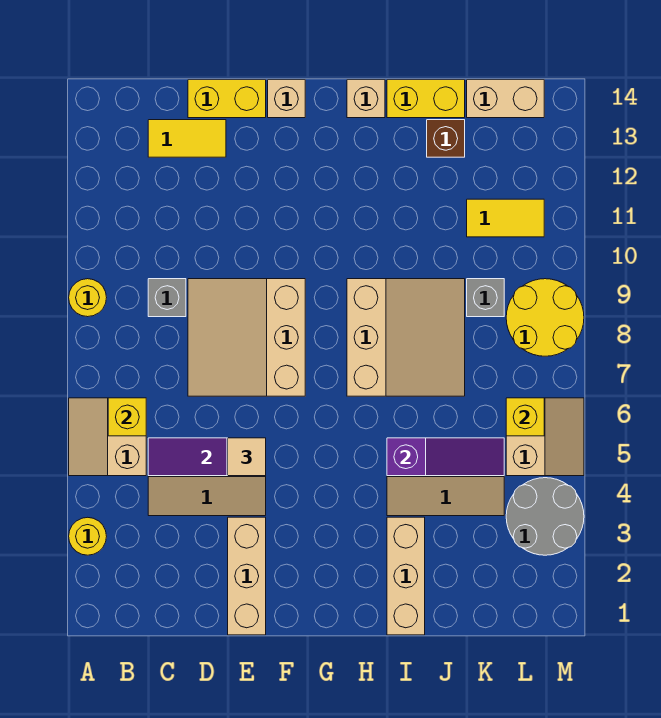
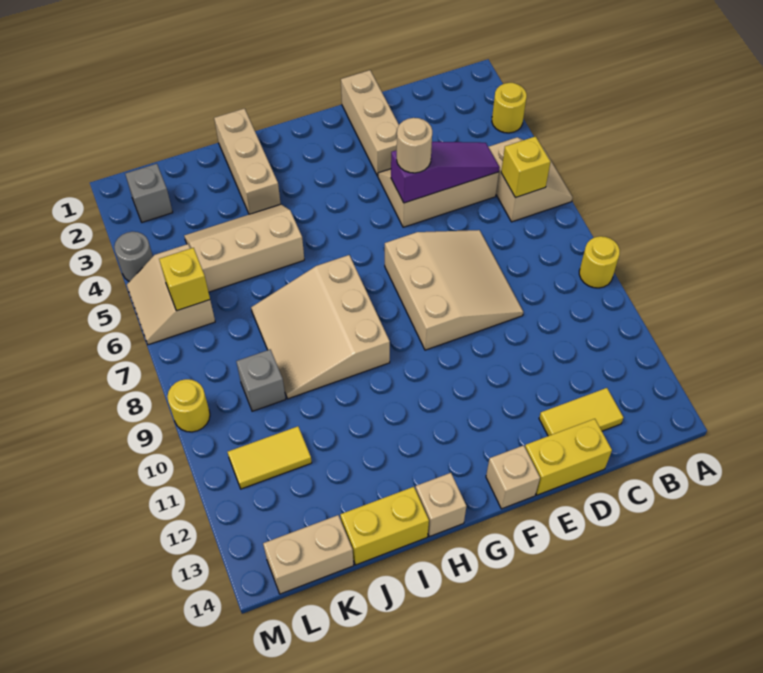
grey brick C9 level 1 -> grey brick L2 level 1
tan tile E5 level 3 -> tan round brick E5 level 3
purple slope I5:K5 level 2 top I -> none
brown brick J13 level 1 -> none
grey round brick L3:M4 level 1 -> grey round brick M4 level 1
yellow round brick L8:M9 level 1 -> yellow round brick M9 level 1

